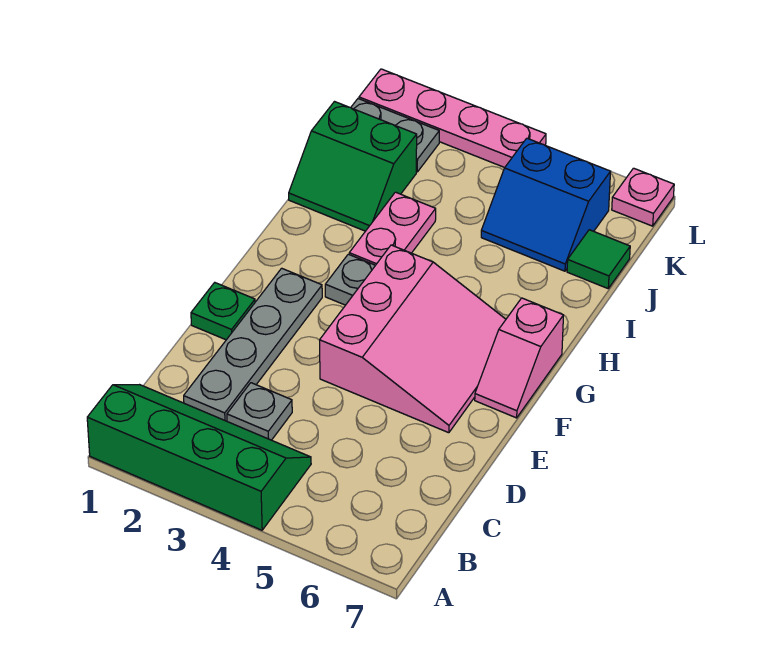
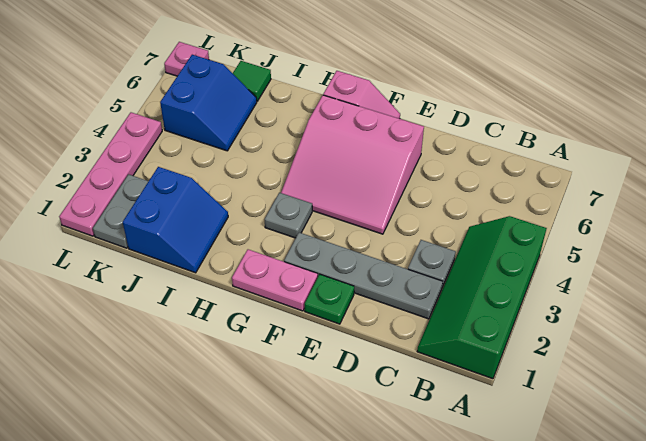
pink slope E4:G6 level 1 top 4 -> pink slope E4:G6 level 1 top 6
pink plate H3:I3 level 1 -> pink plate F1:G1 level 1
green slope I1:J2 level 1 top J -> blue slope I1:J2 level 1 top J

